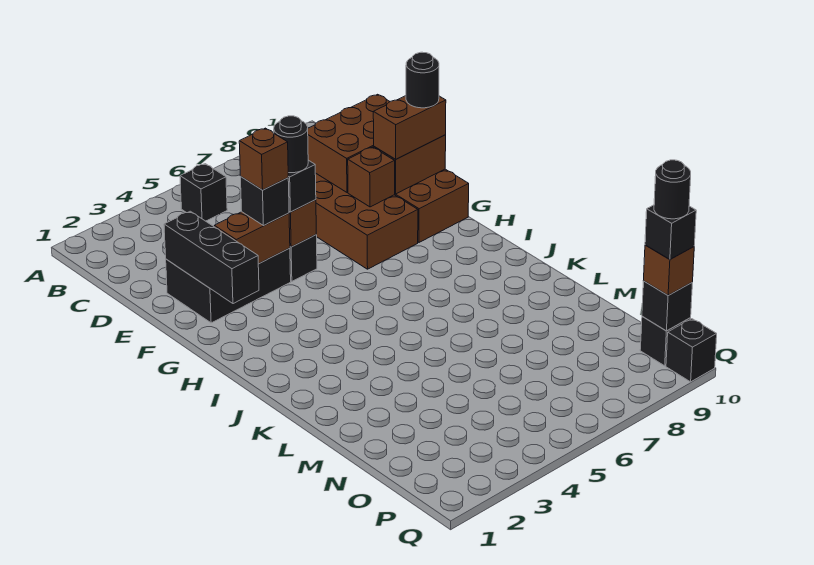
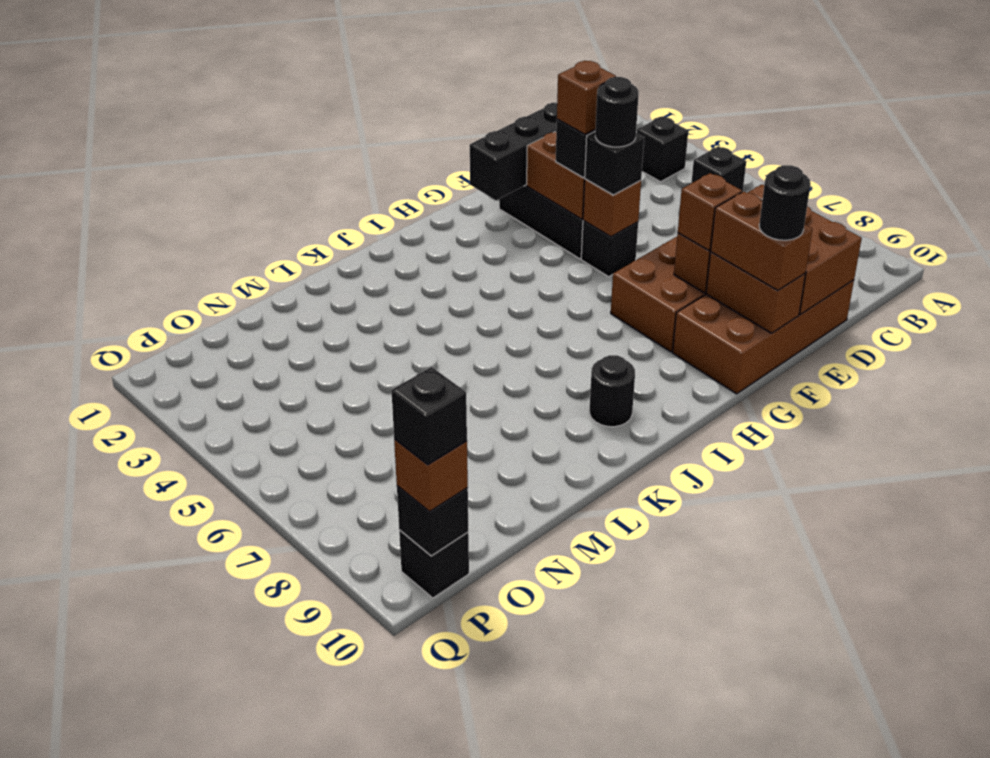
none -> brown brick F8 level 3
black round brick P10 level 5 -> black round brick J9 level 1
black brick Q10 level 1 -> black brick B3 level 1

